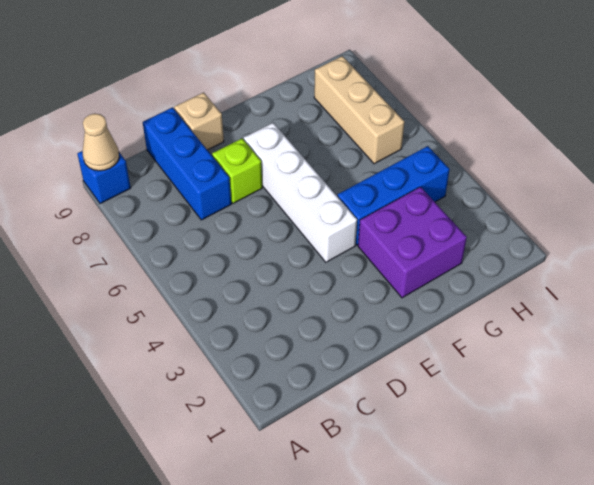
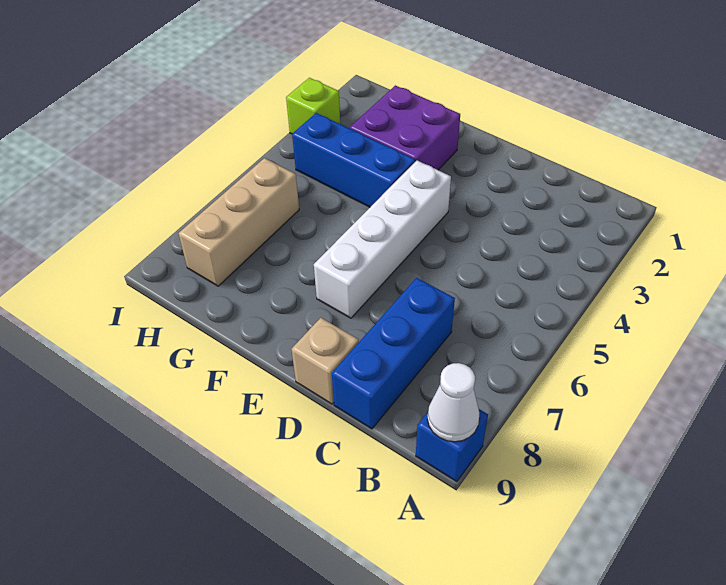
tan cone A9 level 2 -> white cone A9 level 2
lime brick D7 level 1 -> lime brick I3 level 1

